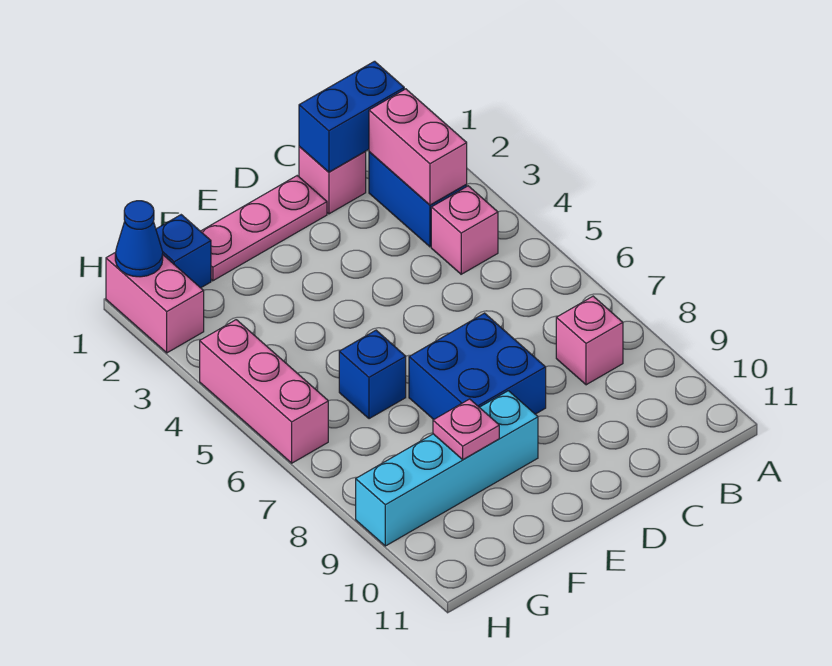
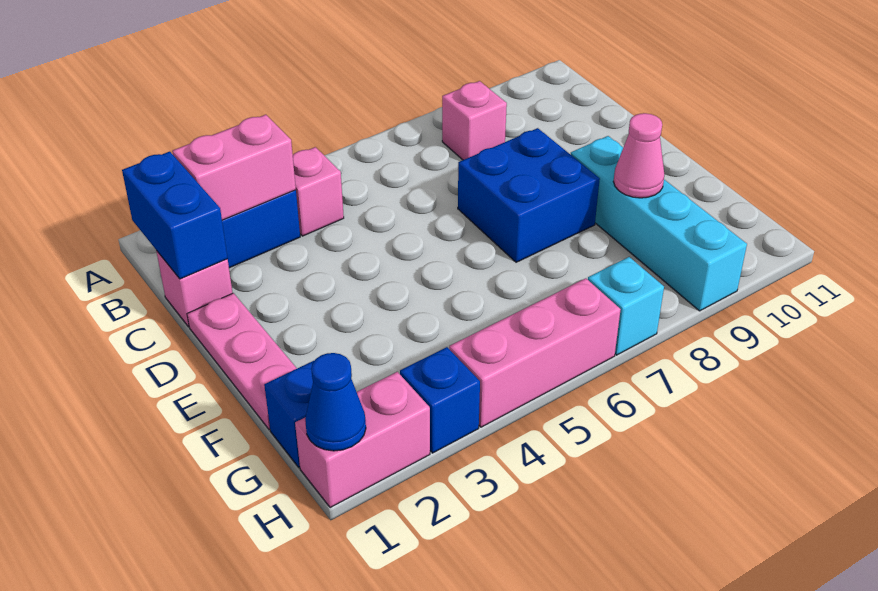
blue brick F6 level 1 -> blue brick H3 level 1
pink plate F9 level 2 -> pink cone F9 level 2
none -> cyan brick H7 level 1

